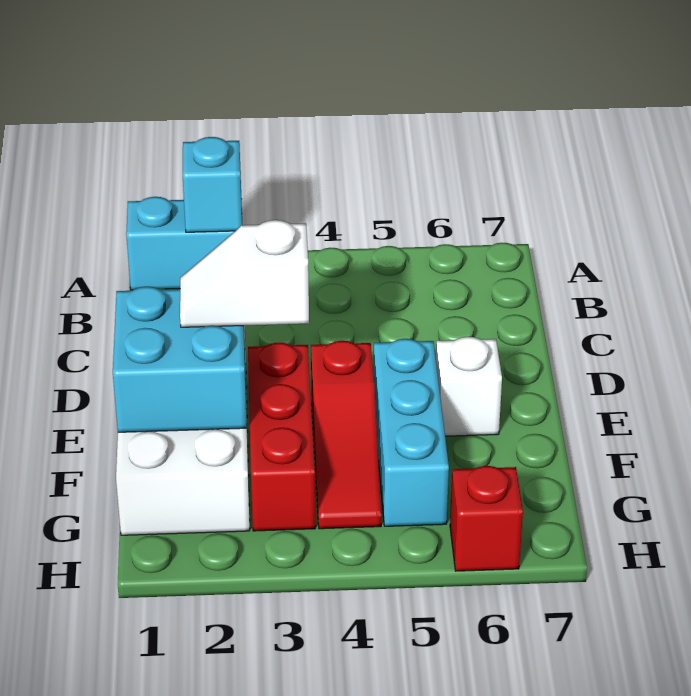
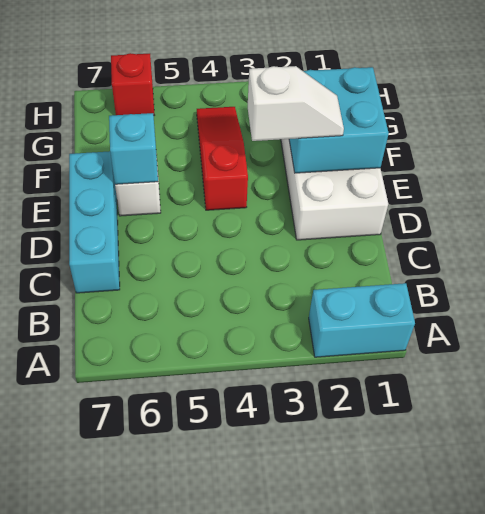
cyan brick A2 level 2 -> cyan brick E6 level 2
red brick E3:G3 level 1 -> none
cyan brick E5:G5 level 1 -> cyan brick C7:E7 level 1

